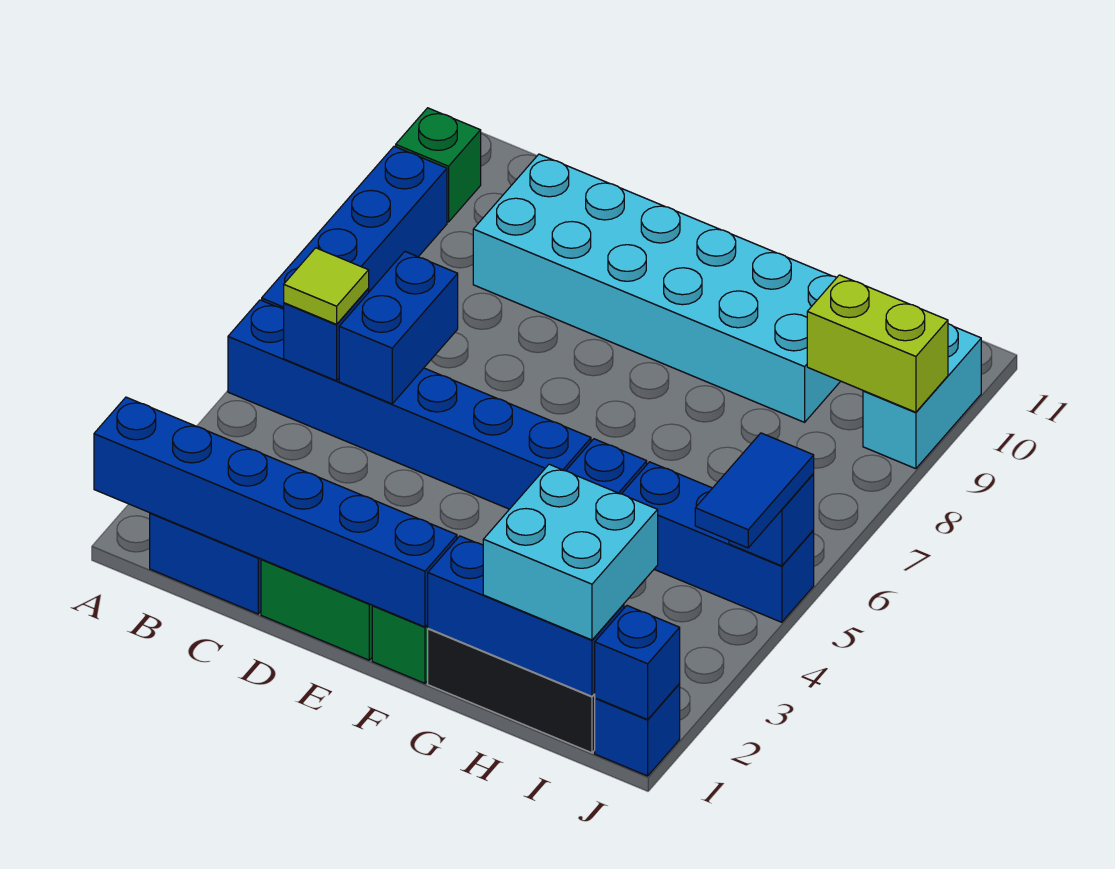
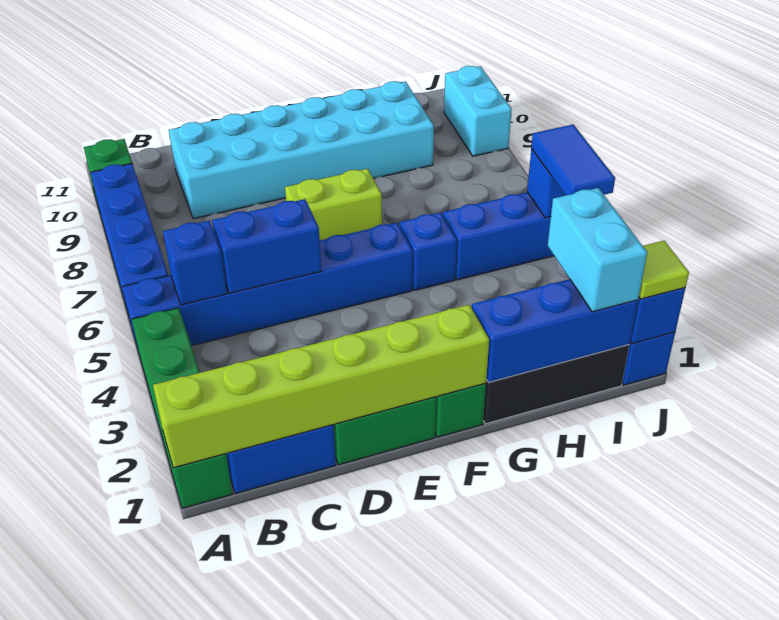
none -> green brick A1:A4 level 1
blue brick A1:F1 level 2 -> lime brick A1:F1 level 2
lime tile B5 level 3 -> lime tile J1 level 3
blue brick C5:C6 level 2 -> blue brick C5:D5 level 2
cyan brick H1:I2 level 3 -> cyan brick I1:I2 level 3
lime brick I9:J9 level 2 -> lime brick E7:F7 level 1

